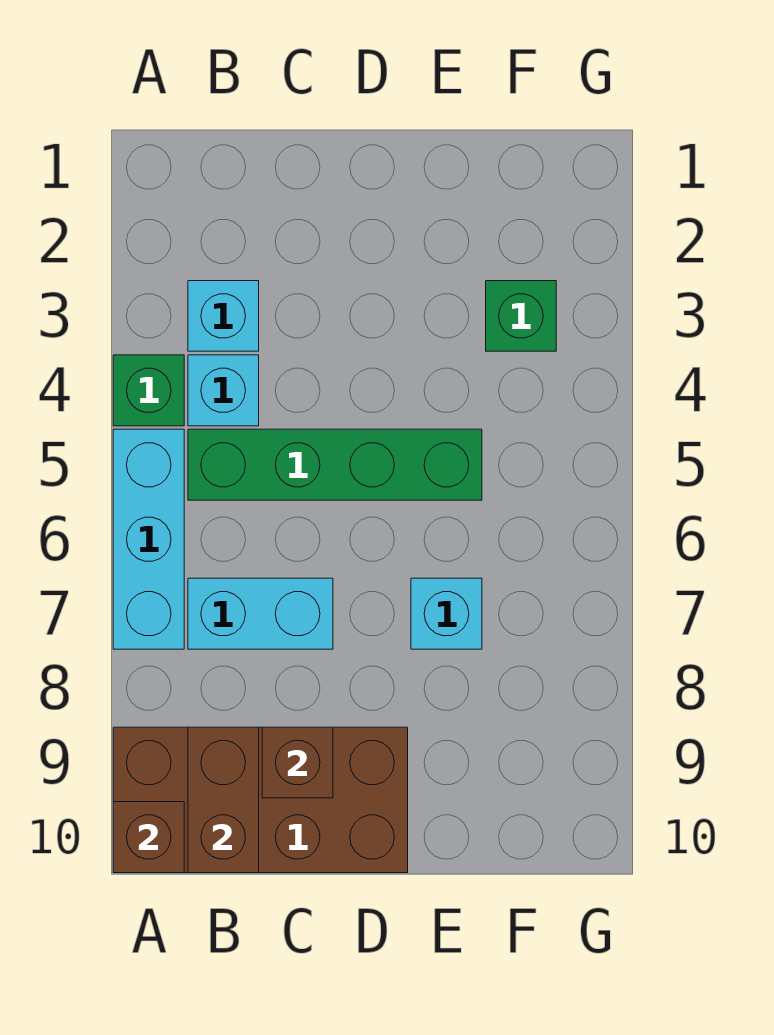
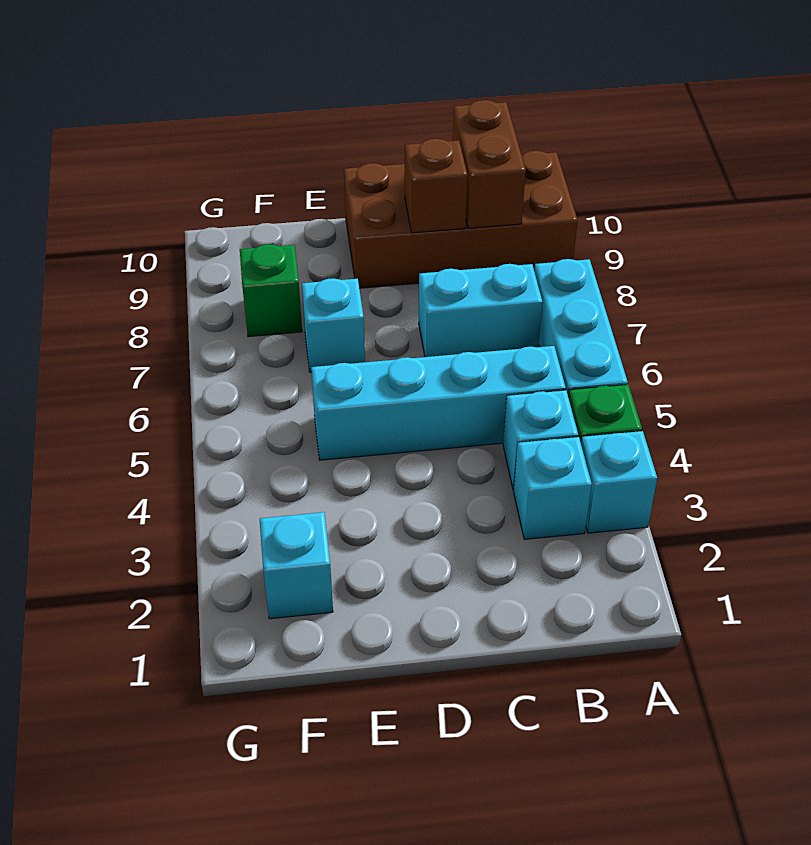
none -> cyan brick A3 level 1
brown brick A10 level 2 -> none
green brick B5:E5 level 1 -> cyan brick B5:E5 level 1
none -> cyan brick F2 level 1
green brick F3 level 1 -> green brick F8 level 1

